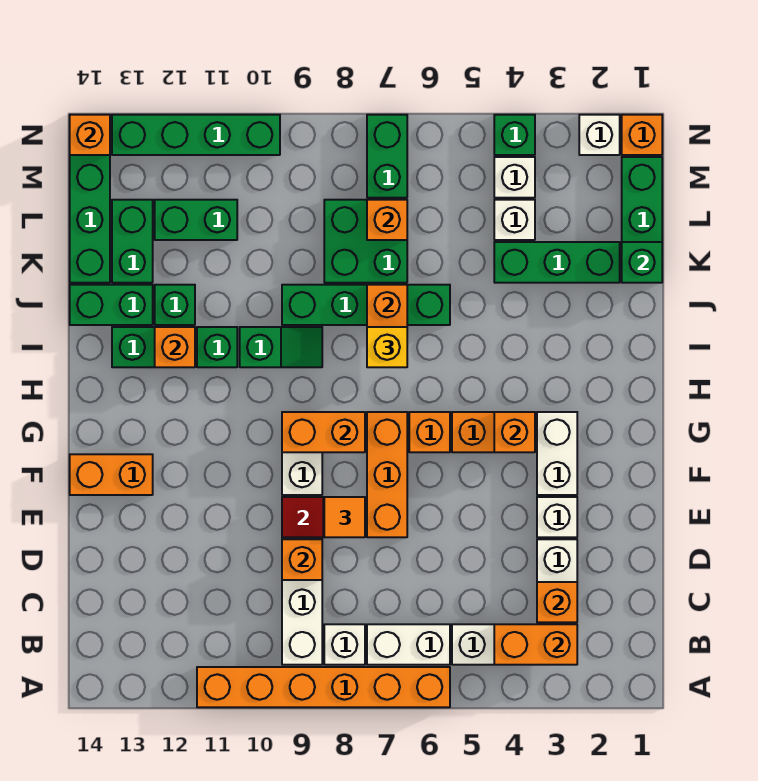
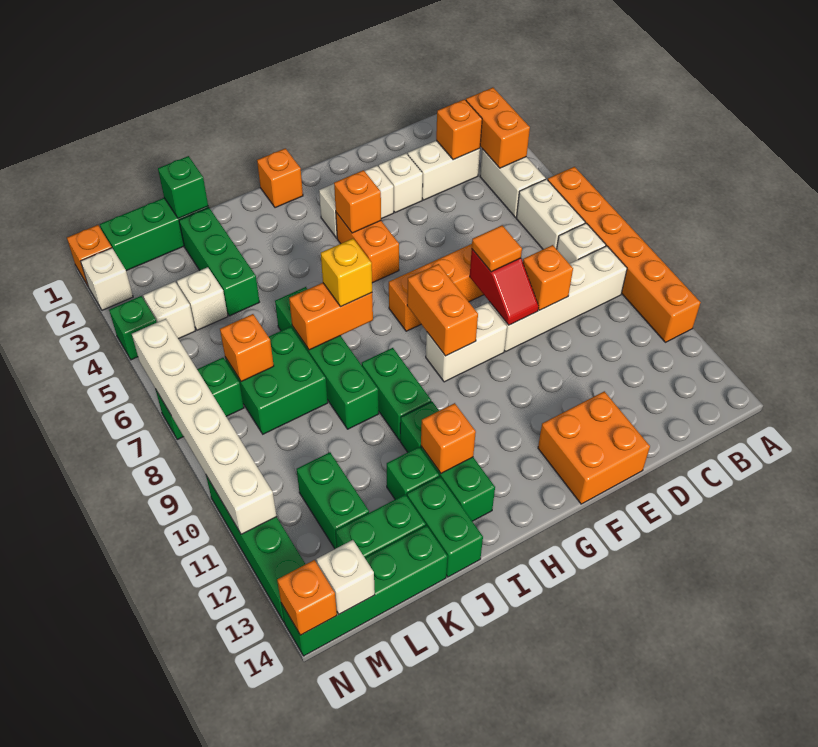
orange brick F13:F14 level 1 -> orange brick E13:F14 level 1
orange brick G6 level 1 -> orange brick H1 level 1
green slope I9:I10 level 1 top 10 -> green brick I9:I10 level 1
none -> white brick M14 level 2
none -> white brick N6:N11 level 2

